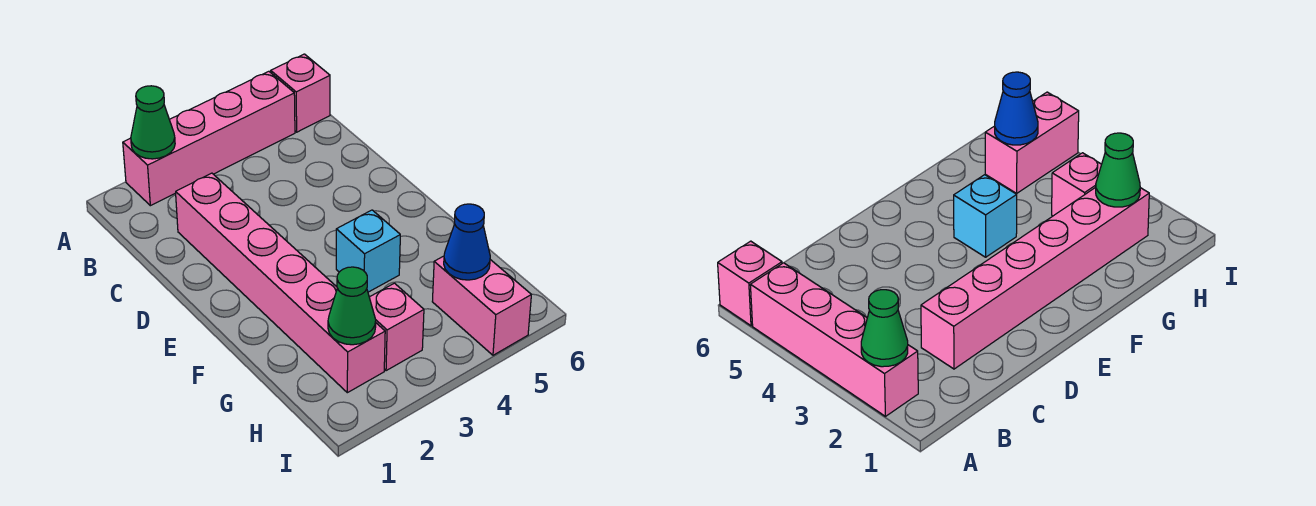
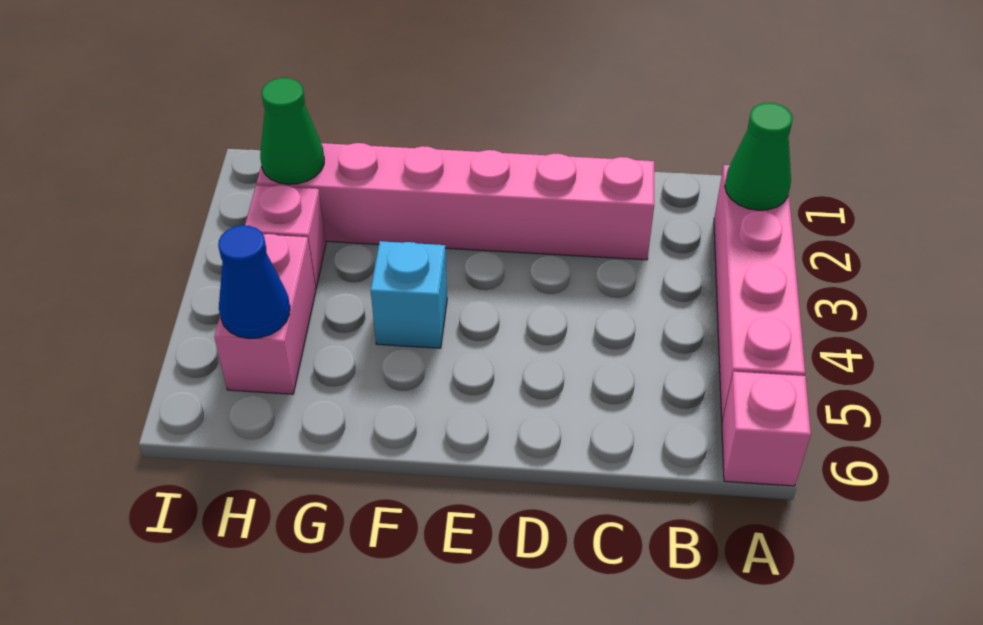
pink brick H5:I5 level 1 -> pink brick H4:H5 level 1

